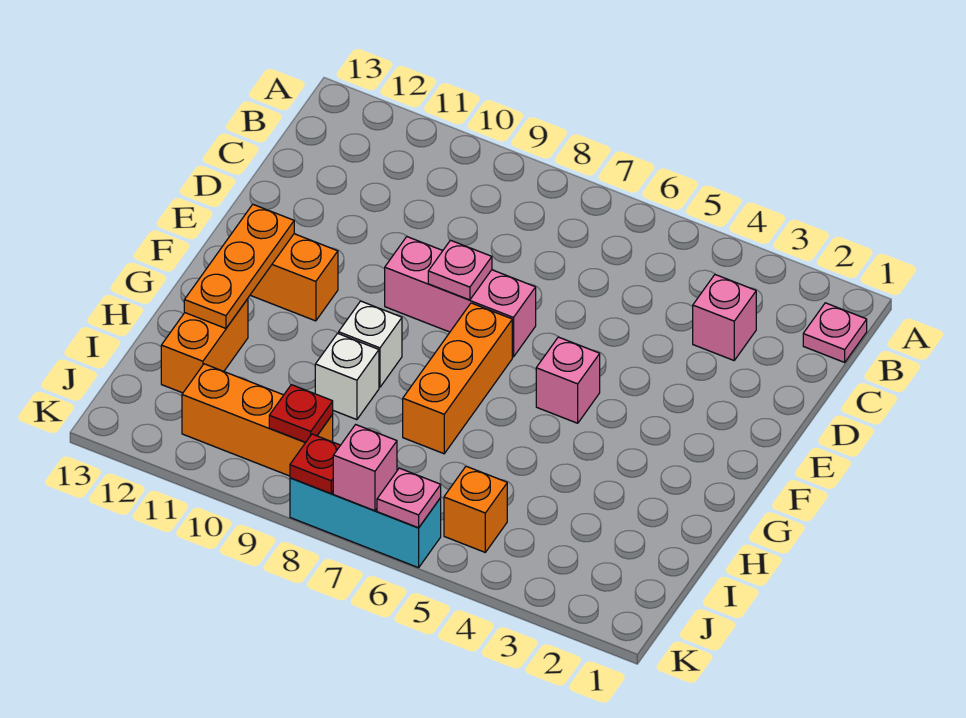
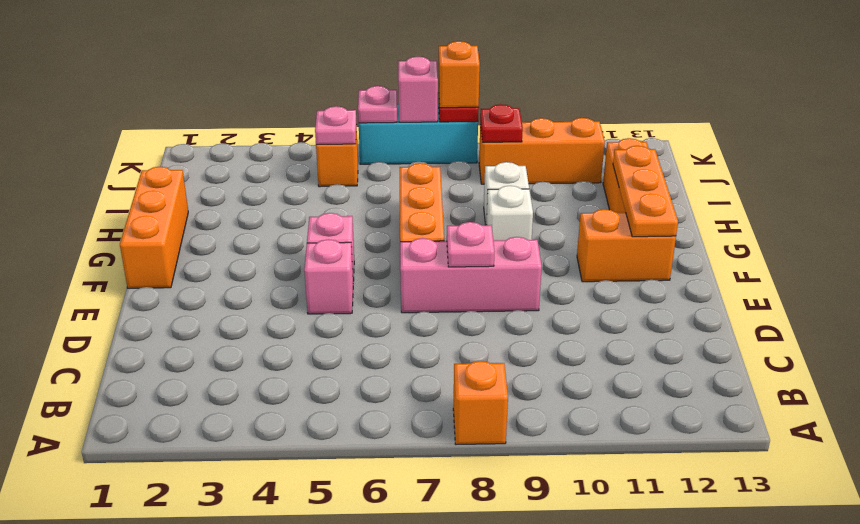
none -> orange brick A8 level 1
pink plate B1 level 1 -> pink plate J5 level 2
pink brick C3 level 1 -> pink brick E5 level 1
none -> orange brick F1:H1 level 1
none -> orange brick K8 level 3

